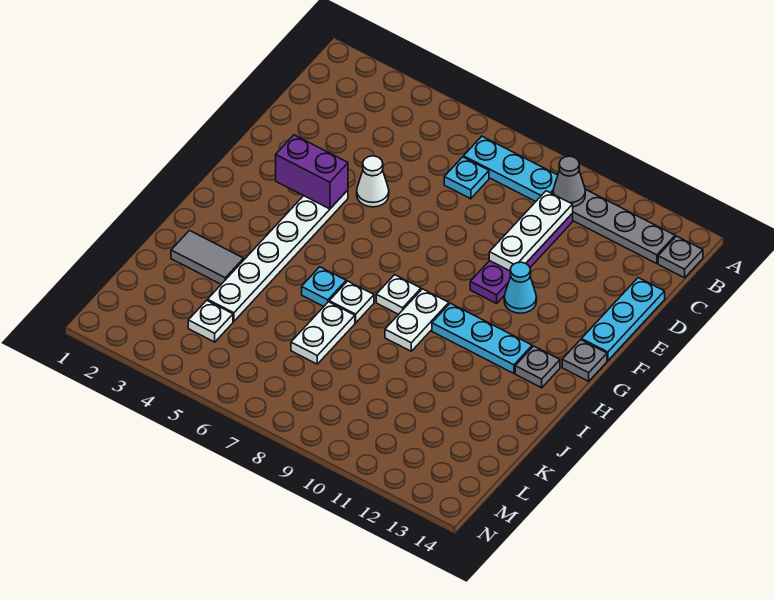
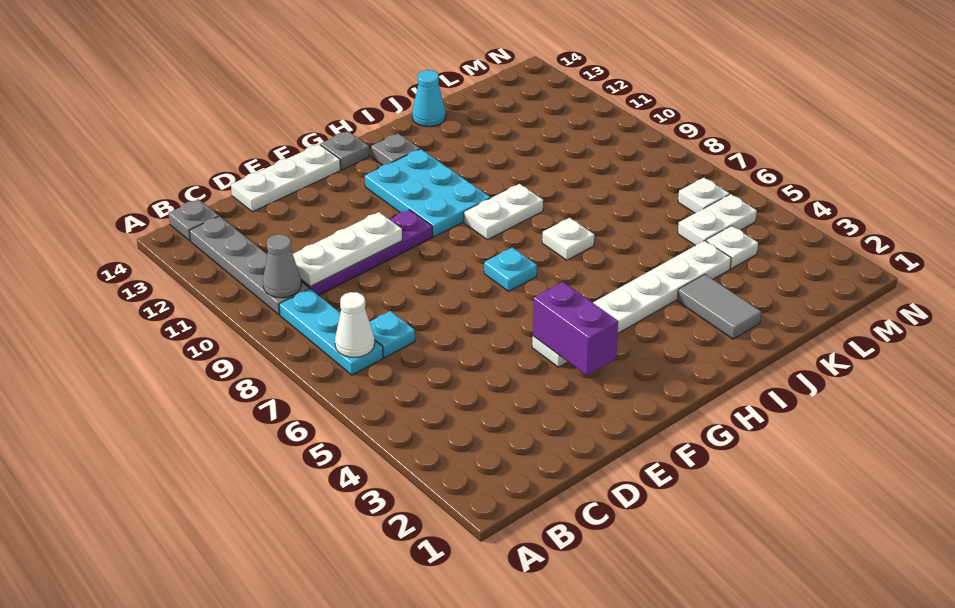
cyan plate D14:F14 level 1 -> white plate D14:F14 level 1
white cone E5 level 1 -> white cone B7 level 2
cyan cone F11 level 1 -> cyan cone J14 level 1
white plate H8 level 1 -> white plate M6 level 1
cyan plate H10:H12 level 1 -> cyan plate G10:H12 level 1
cyan plate I6 level 1 -> cyan plate G7 level 1
white plate J7:K7 level 1 -> white plate L5:M5 level 1

